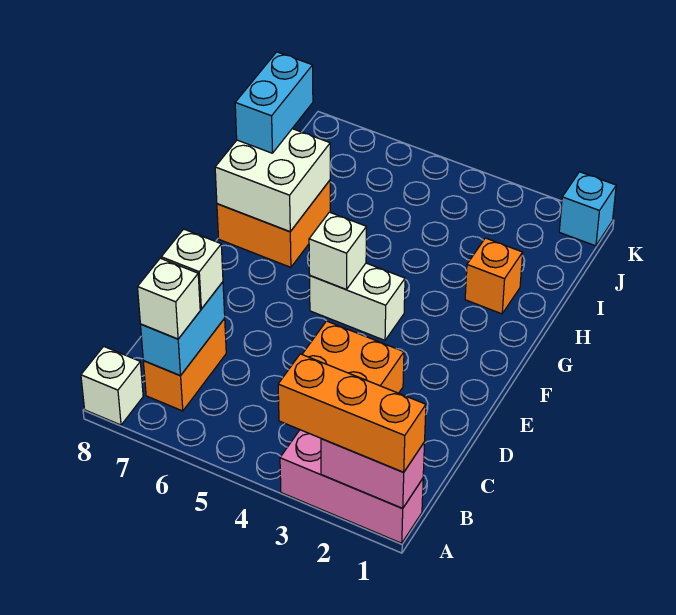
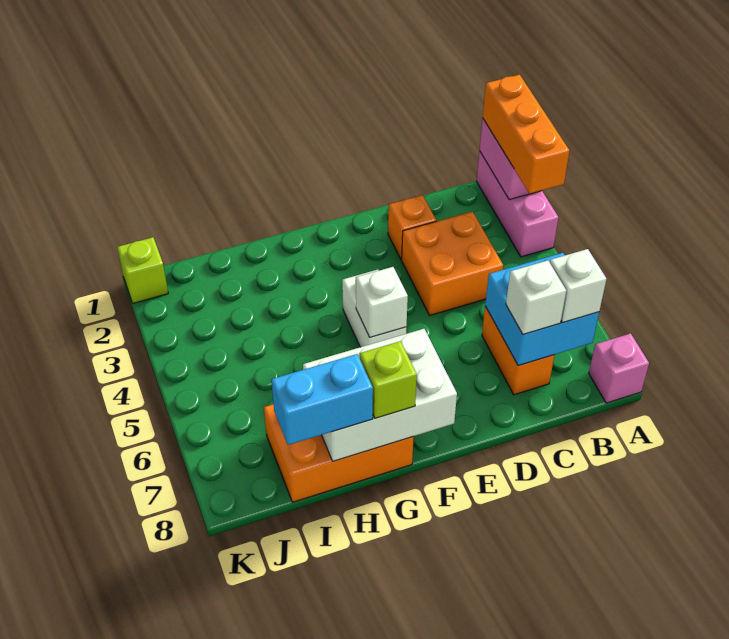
white brick A8 level 1 -> pink brick A8 level 1
orange brick B7:C7 level 1 -> orange brick C6:C7 level 1
cyan brick B7:C7 level 2 -> cyan brick B6:C7 level 2
orange brick G7:H8 level 1 -> orange brick G7:I8 level 1
white brick G7:H8 level 2 -> white brick F7:H8 level 2
none -> lime brick G8 level 3
orange brick H2 level 1 -> orange brick D2 level 1
cyan brick K1 level 1 -> lime brick K1 level 1

